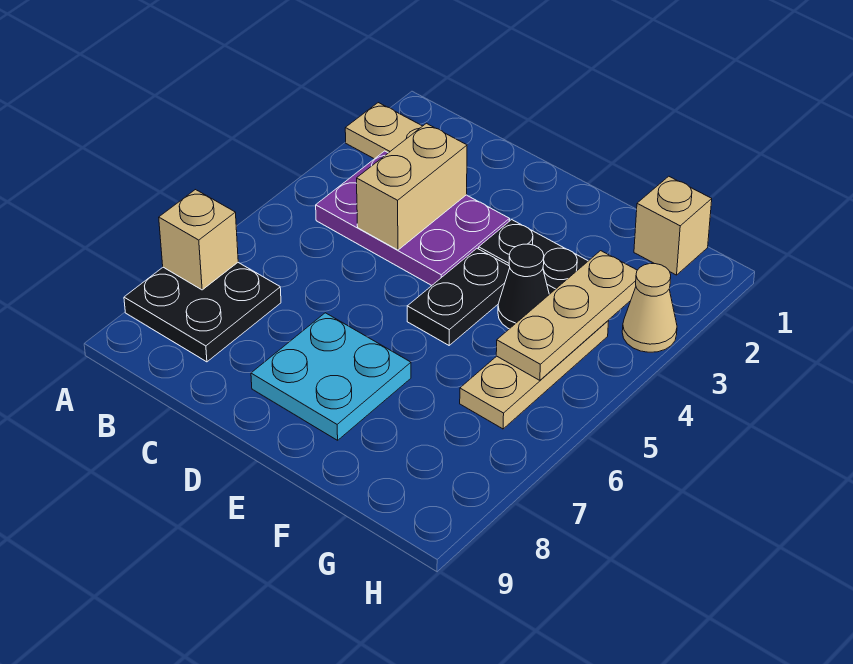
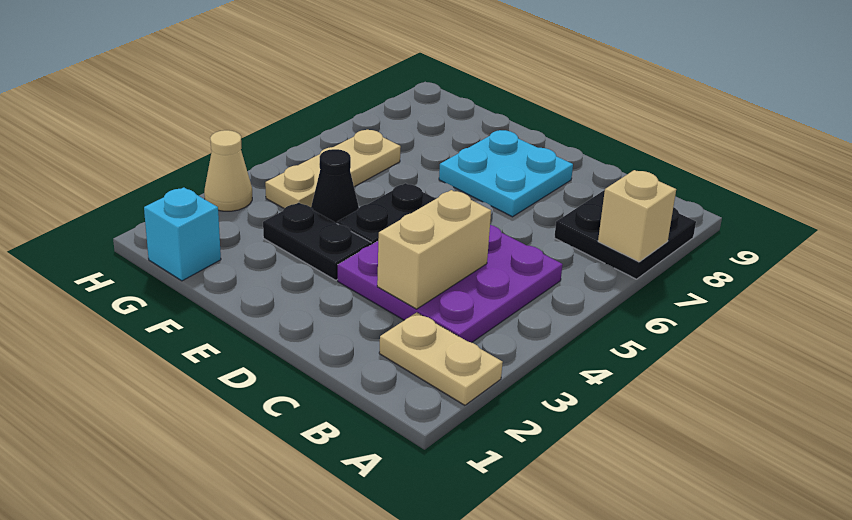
purple plate B3:D4 level 1 -> purple plate B3:D5 level 1
tan brick G1 level 1 -> cyan brick G1 level 1
tan plate G3:G5 level 2 -> none

